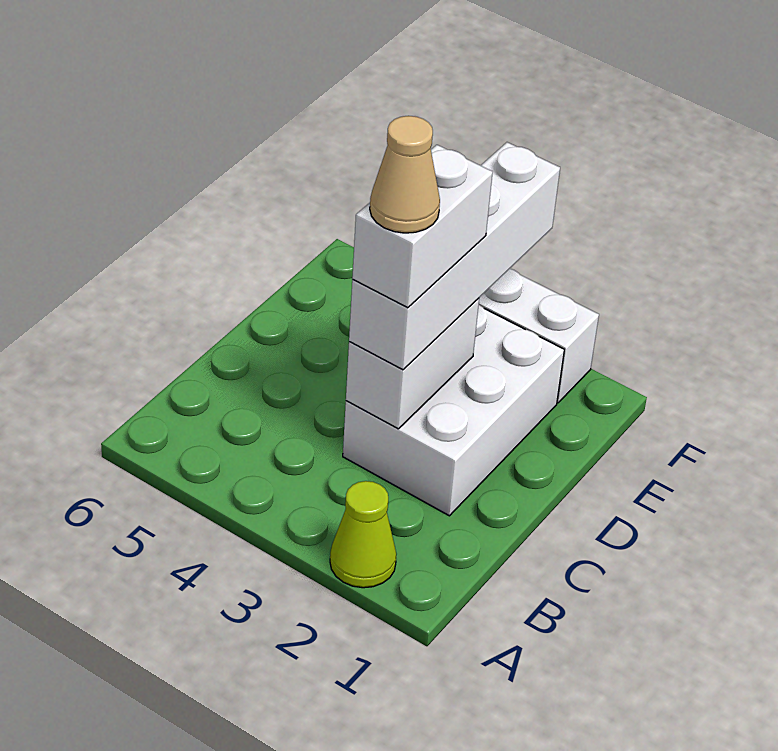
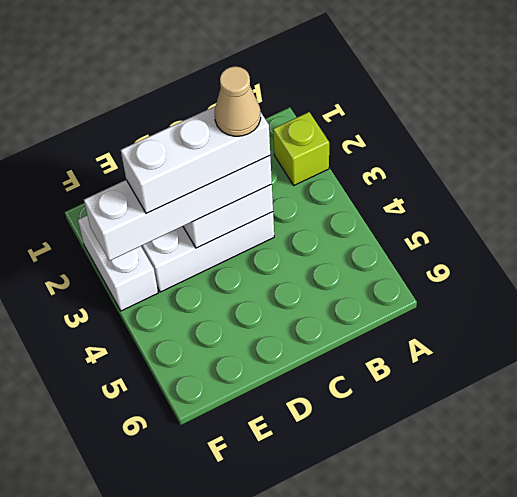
lime cone A2 level 1 -> lime brick A2 level 1
white brick C3:D3 level 4 -> white brick C3:E3 level 4

